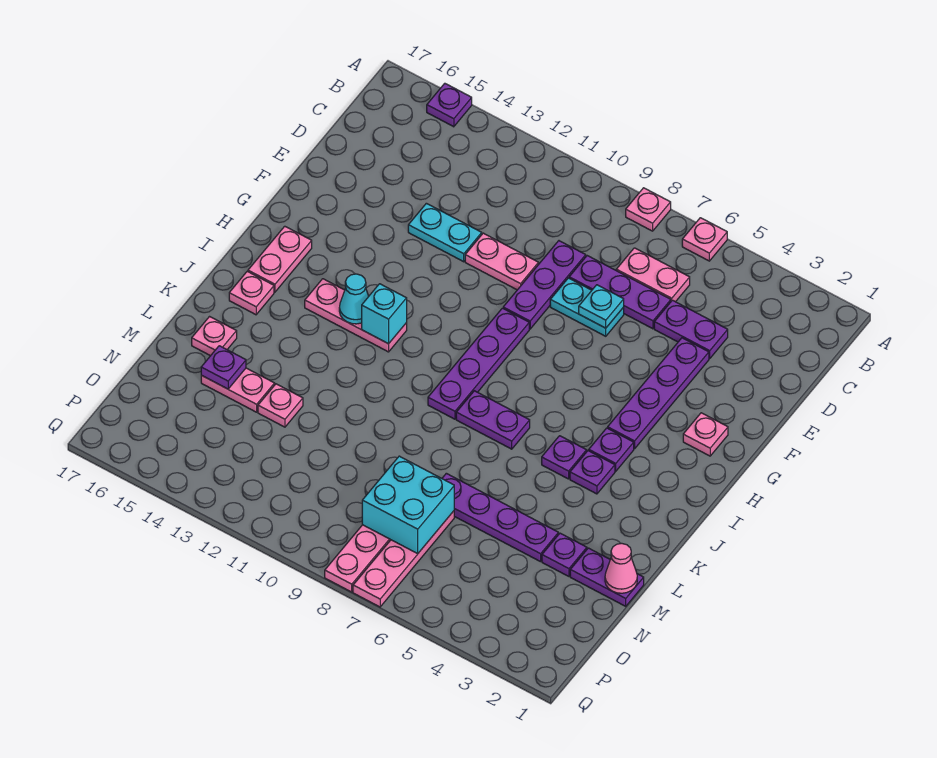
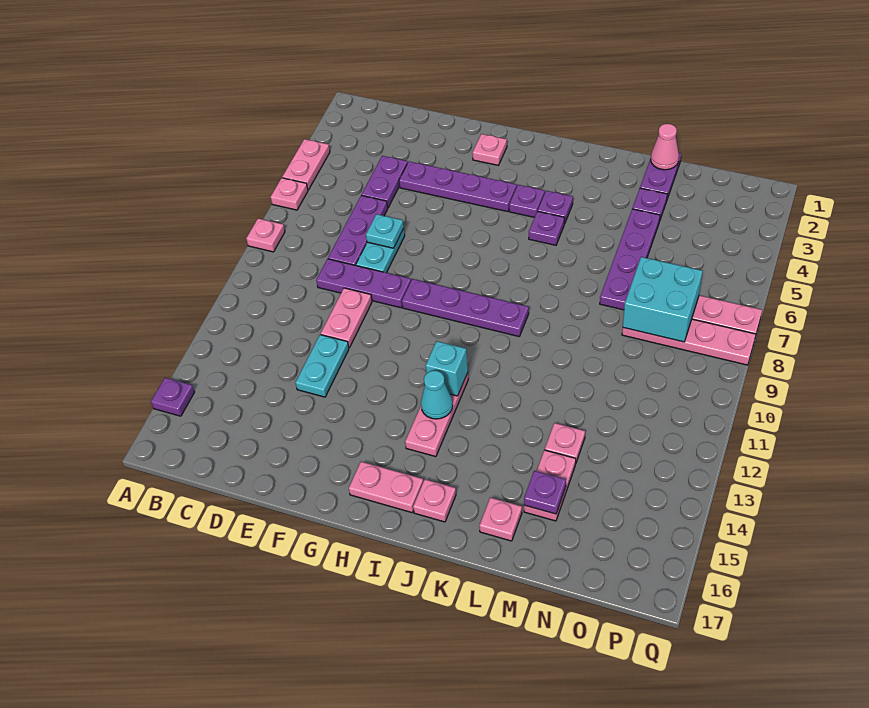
pink plate C6:C7 level 1 -> pink plate A4:A5 level 1
purple plate J7:J8 level 1 -> none

